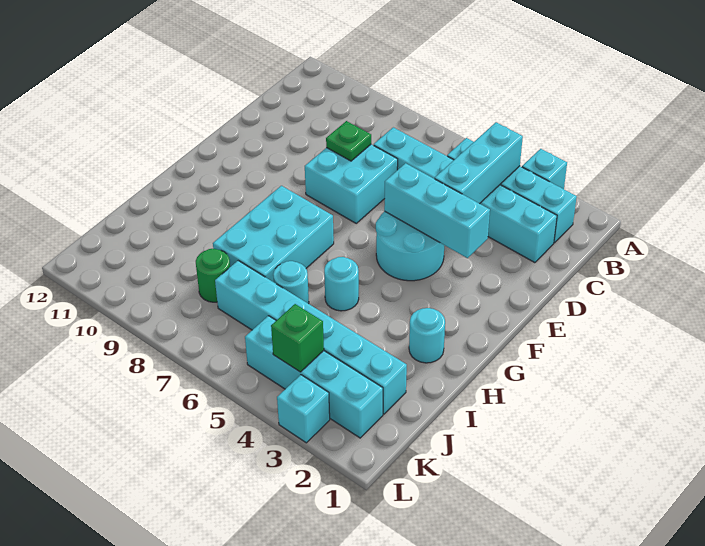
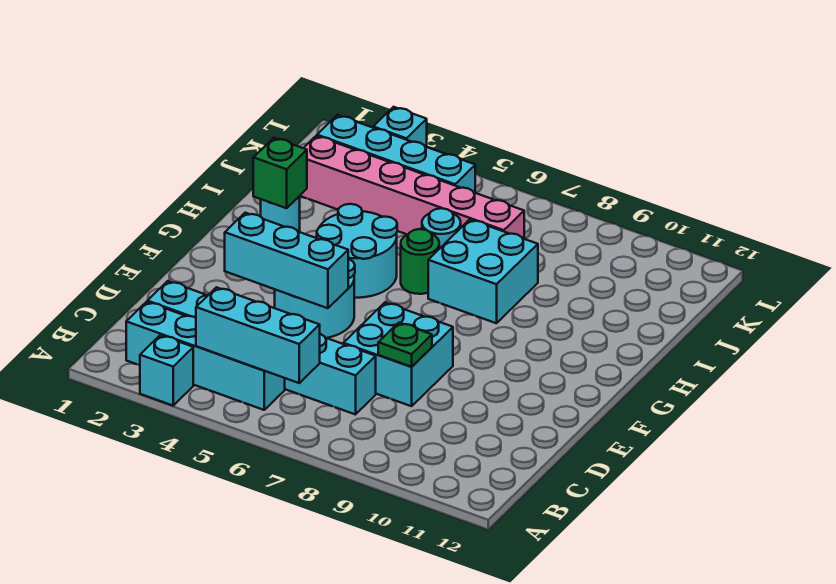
cyan brick B4:D4 level 2 -> cyan brick B4:B6 level 2
cyan brick G7:I8 level 1 -> cyan brick H7:I8 level 1
cyan round brick H5 level 1 -> cyan round brick G4:H5 level 1
cyan brick J2:J7 level 1 -> pink brick J2:J7 level 1
green round brick J8 level 1 -> green round brick H6 level 1
green brick K4 level 2 -> green brick H2 level 2

